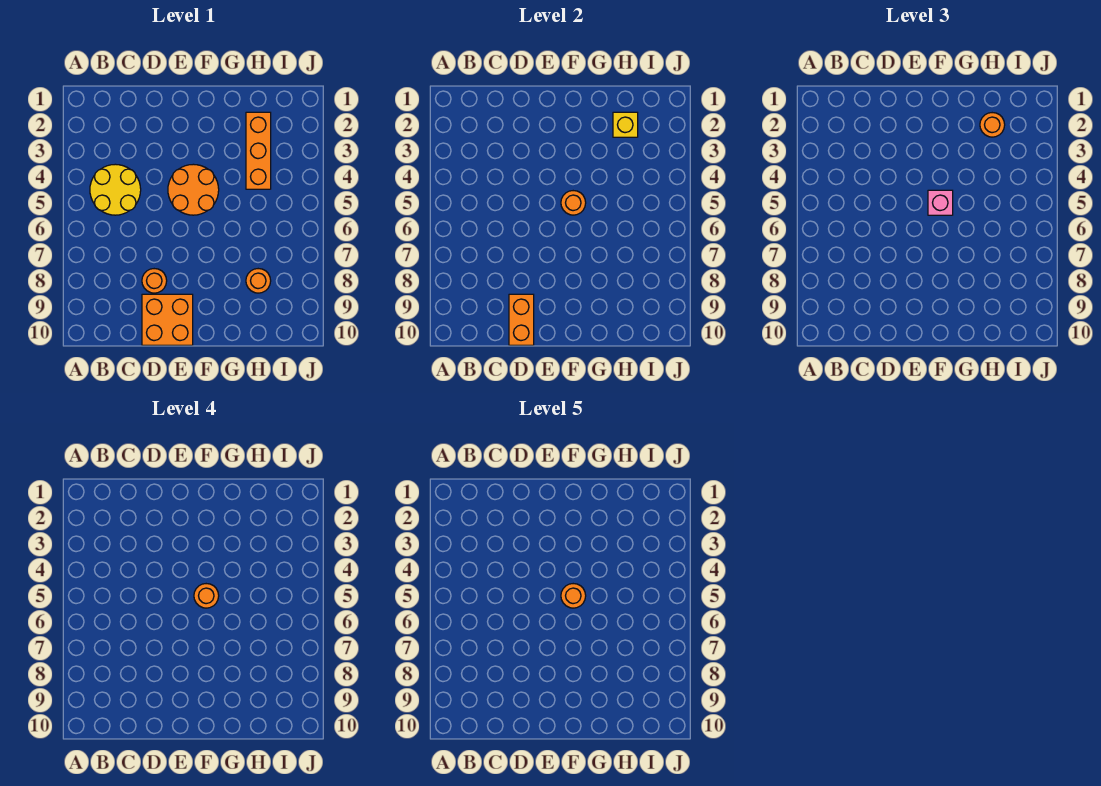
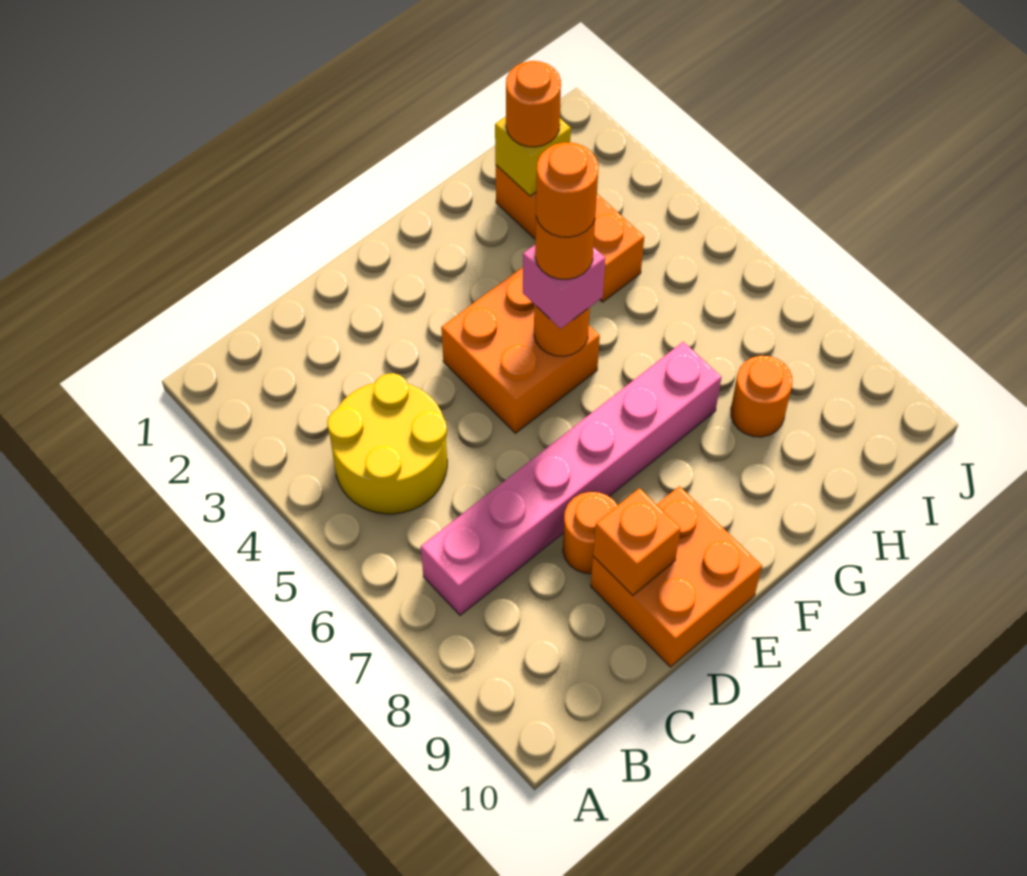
none -> pink brick B7:G7 level 1
orange brick D9:D10 level 2 -> orange brick D9 level 2
orange round brick E4:F5 level 1 -> orange brick E4:F5 level 1

